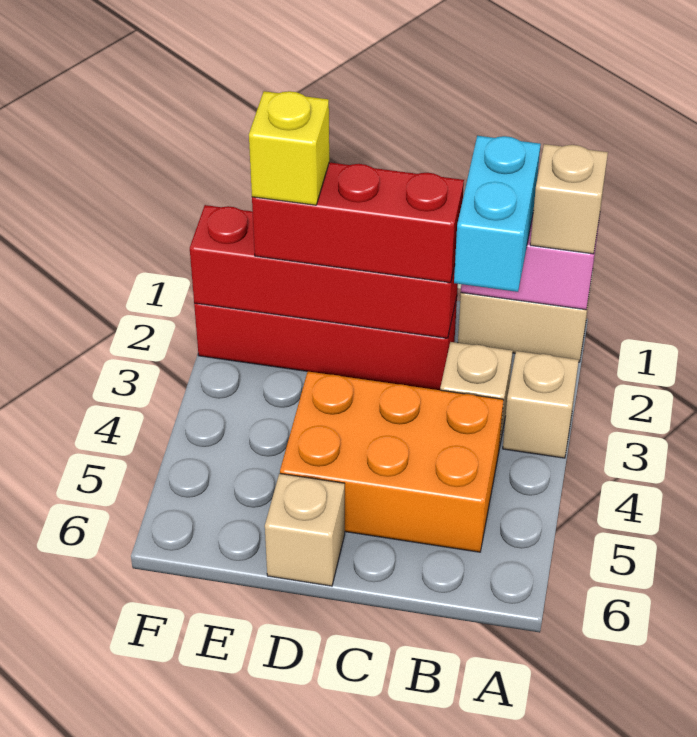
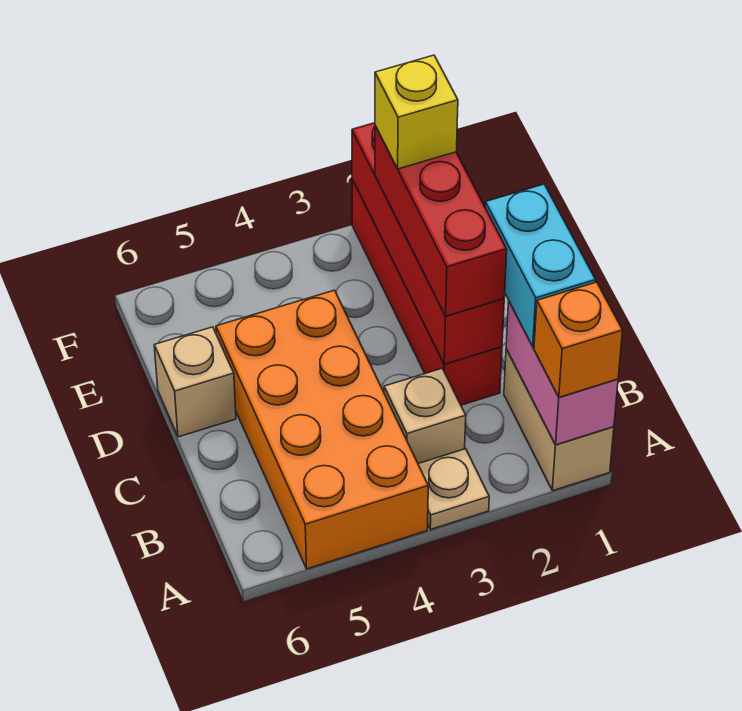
tan brick A1 level 3 -> orange brick A1 level 3
tan brick A3 level 1 -> tan plate A3 level 1
cyan brick B1:B2 level 3 -> cyan brick B1:C1 level 3
orange brick B4:D5 level 1 -> orange brick A4:D5 level 1

